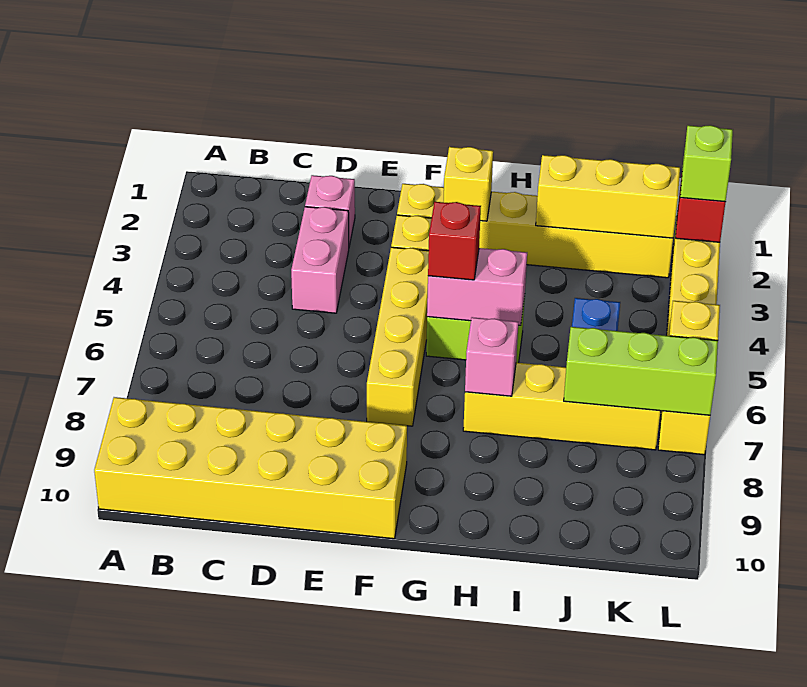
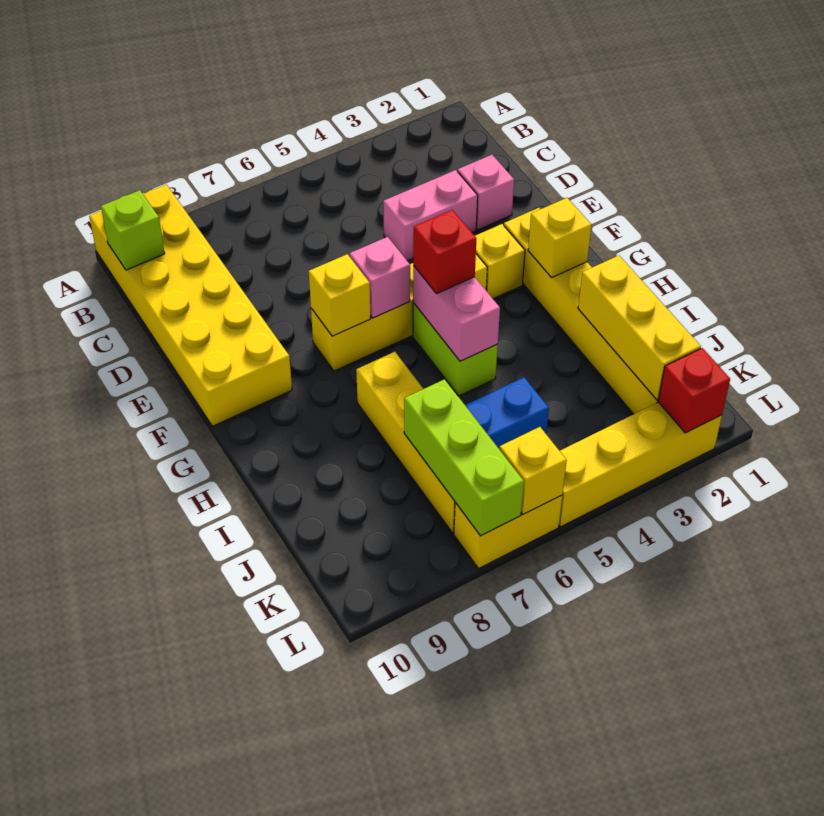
none -> yellow brick F7 level 2
pink brick H7 level 2 -> pink brick F6 level 2
lime brick L2 level 3 -> lime brick B10 level 2

